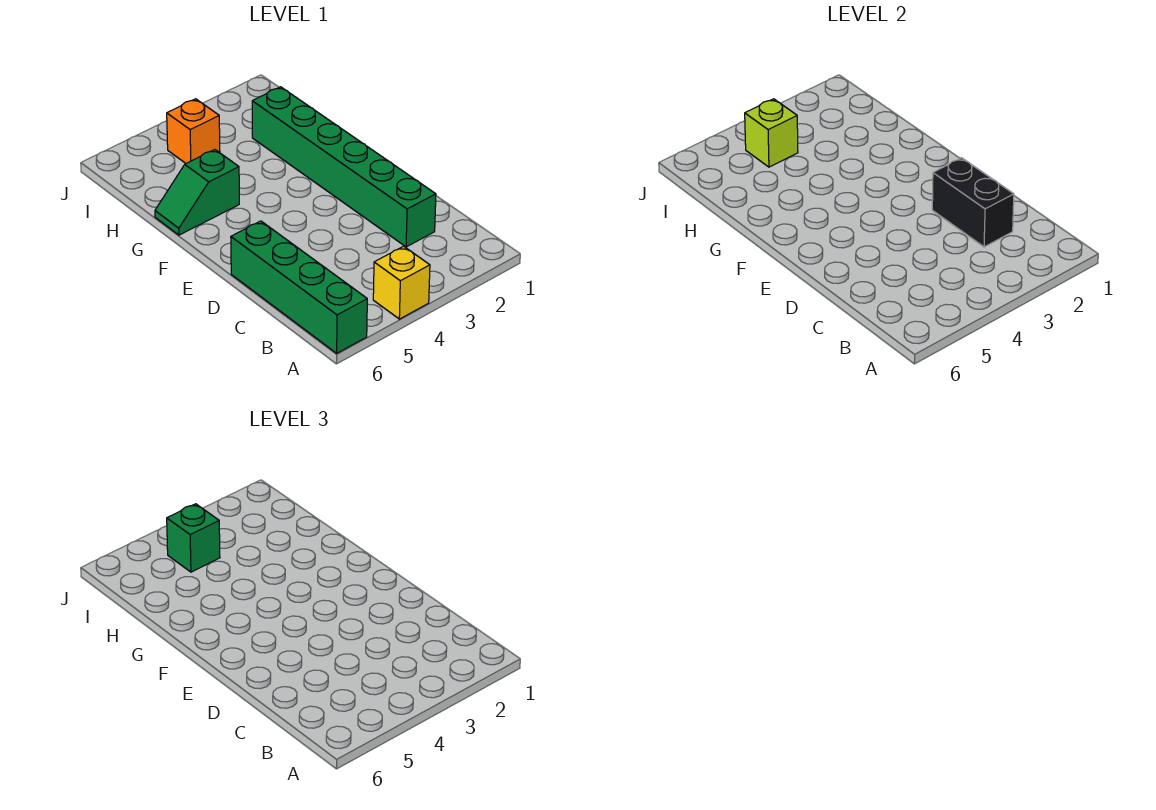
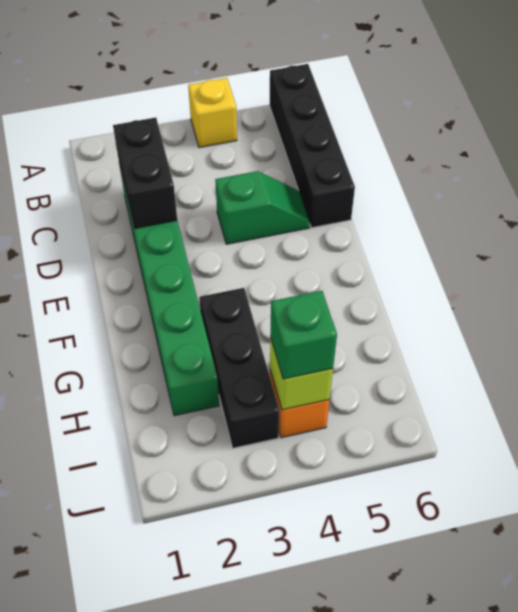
green brick A6:D6 level 1 -> black brick A6:D6 level 1
none -> black brick G3:I3 level 1
green slope G5:G6 level 1 top 5 -> green slope D4:D5 level 1 top 4

